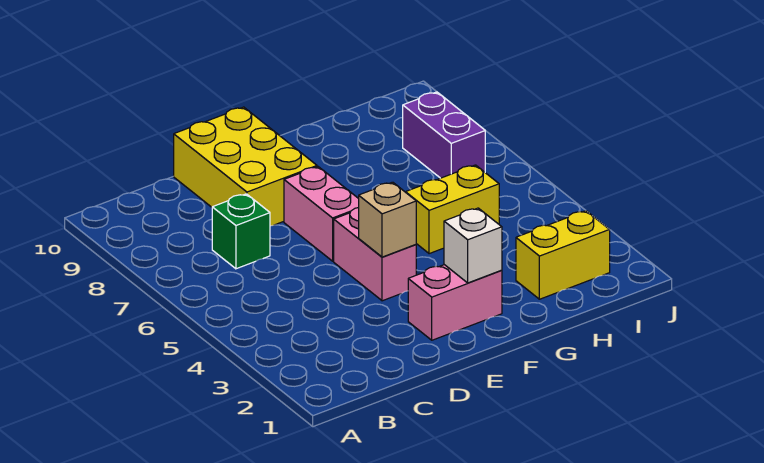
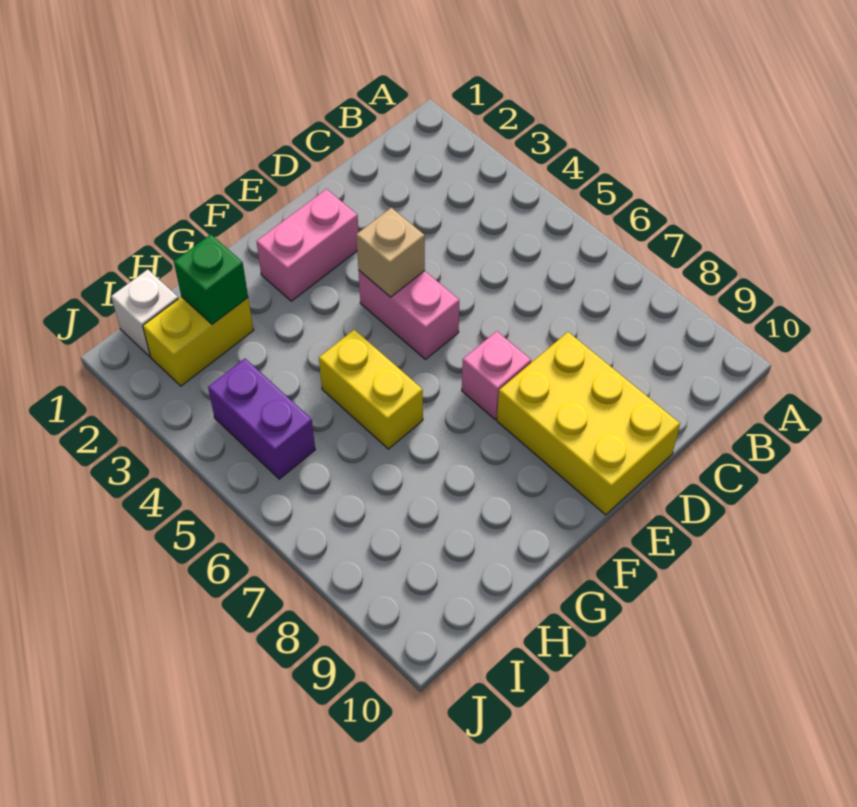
green brick C7 level 1 -> green brick H2 level 2
pink brick E6:E7 level 1 -> pink brick E7 level 1
white brick F2 level 2 -> white brick I1 level 1
yellow brick G5:H5 level 1 -> yellow brick G5:G6 level 1
purple brick I7:I8 level 1 -> purple brick I4:I5 level 1

